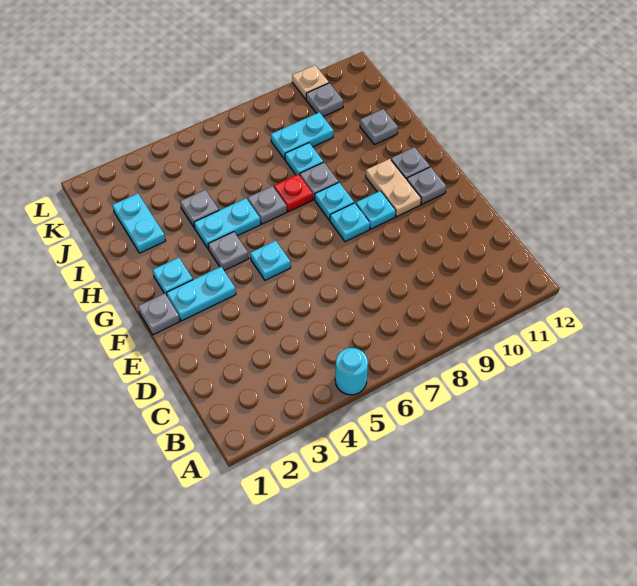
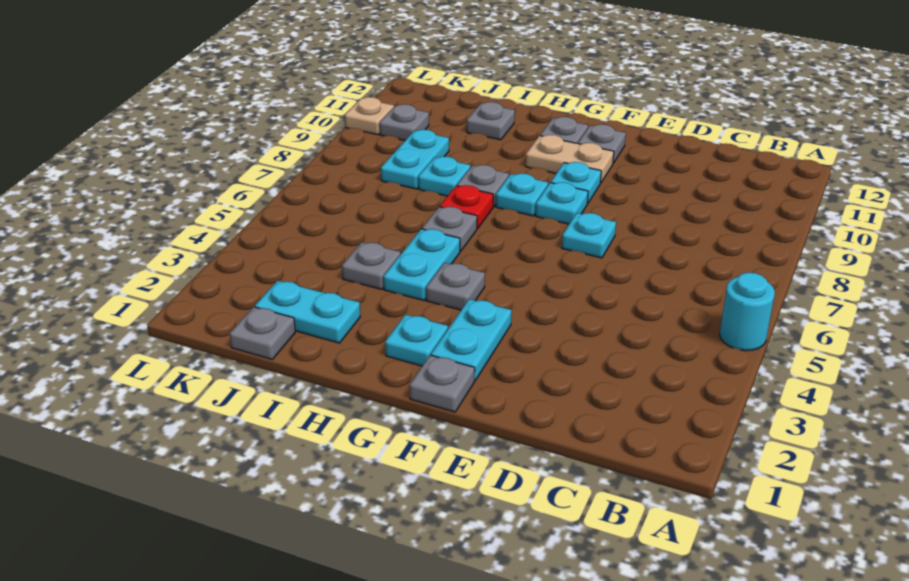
cyan plate F5 level 1 -> cyan plate E7 level 1
none -> grey plate J1 level 1

